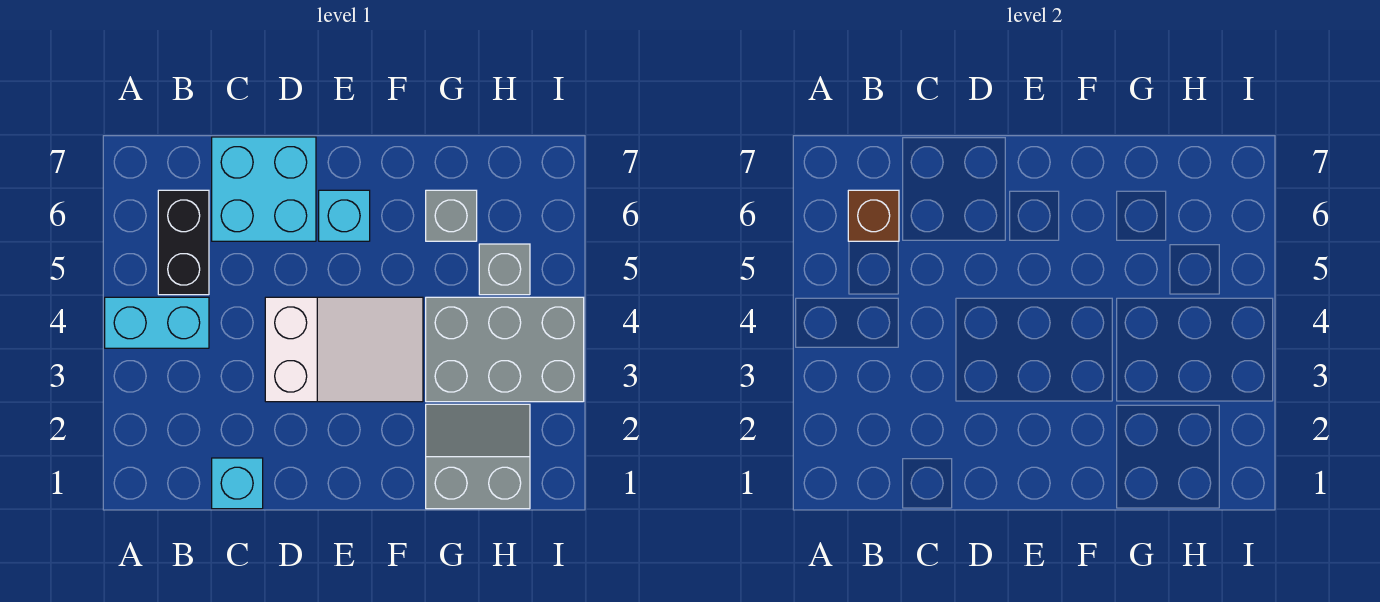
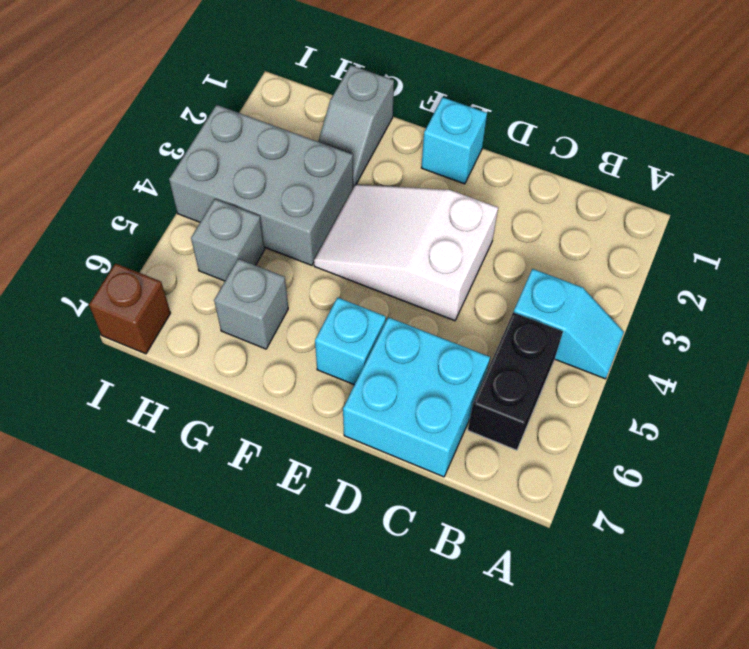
cyan brick A4:B4 level 1 -> cyan slope A4:B4 level 1 top B
brown brick B6 level 2 -> brown brick I7 level 1
cyan brick C1 level 1 -> cyan brick E1 level 1
grey slope G1:H2 level 1 top 1 -> grey slope G1:G2 level 1 top 1

